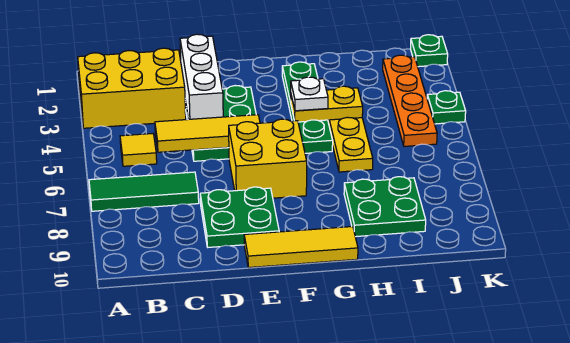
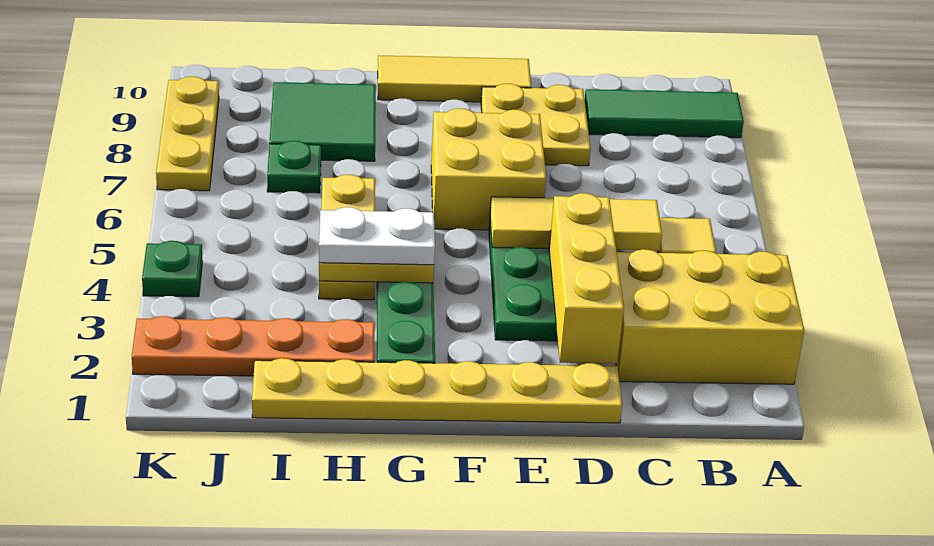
green tile A7:C7 level 1 -> green tile A9:C9 level 1
none -> yellow plate D1:I1 level 1
white brick D2:D4 level 2 -> yellow brick D2:D4 level 2
green plate D8:E9 level 1 -> yellow plate D8:E9 level 1
white plate G4 level 3 -> white plate G4:H4 level 3
green plate H8:I9 level 1 -> green tile H8:I9 level 1
orange plate J2:J5 level 1 -> orange plate H2:K2 level 1
green plate K1 level 1 -> green plate I7 level 1
none -> yellow plate K7:K9 level 1

